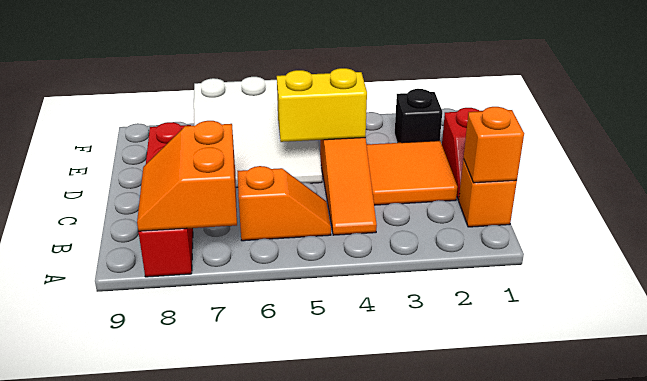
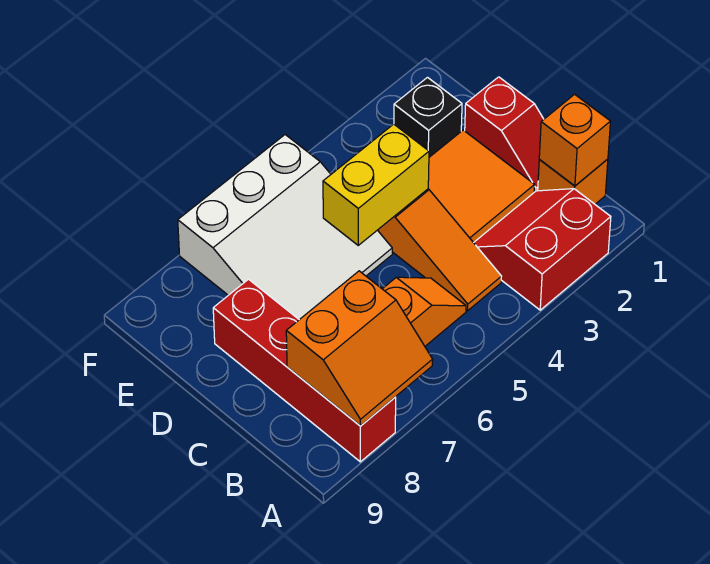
none -> red slope A2:B3 level 1 top A
orange slope A7:B8 level 2 top 7 -> orange slope A7:B8 level 2 top B

